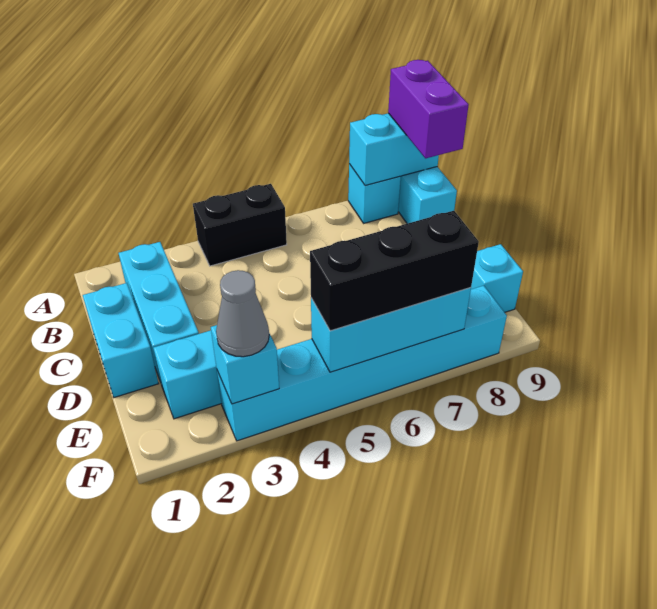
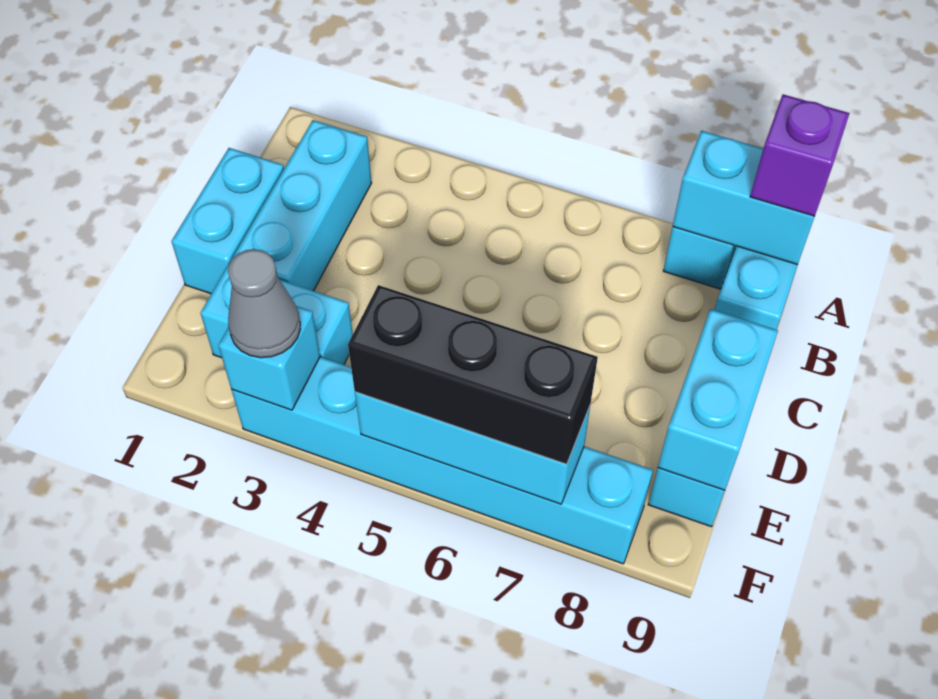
black brick A4:A5 level 1 -> none
purple brick A9:B9 level 3 -> purple brick A9 level 3
none -> cyan brick D9:E9 level 2

